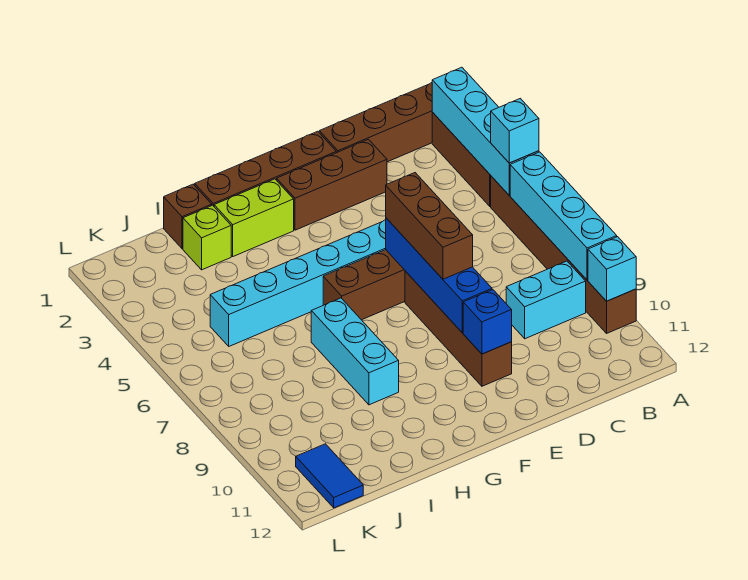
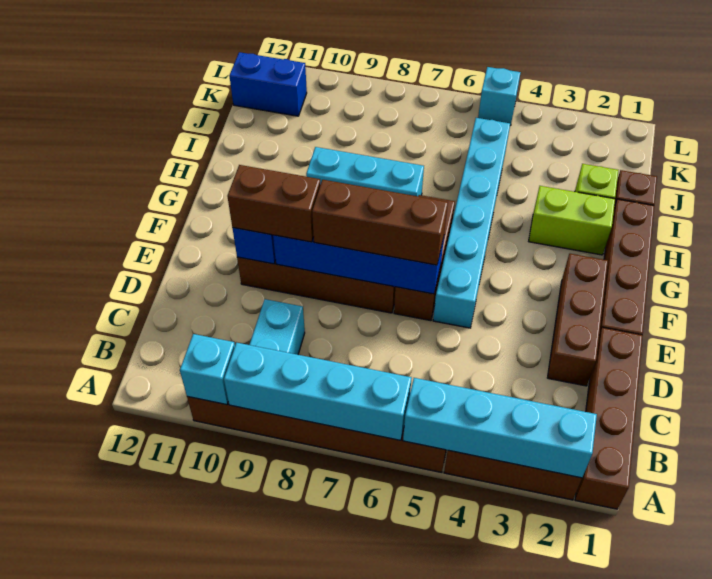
cyan brick A5 level 3 -> cyan brick L5 level 1
none -> brown brick E9:E10 level 3
lime brick G2:H2 level 1 -> lime brick H2:H3 level 1
blue tile K11:K12 level 1 -> blue brick K11:K12 level 1

